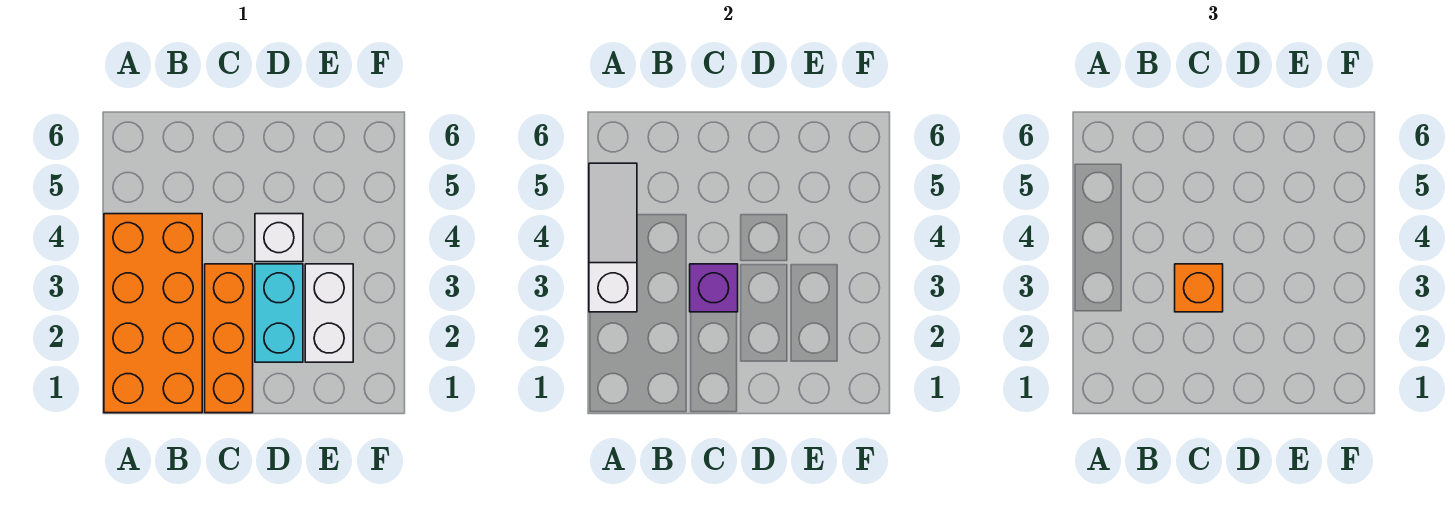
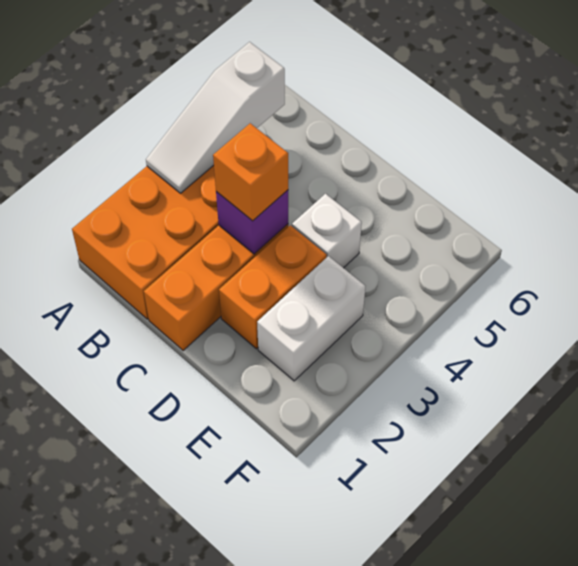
white slope A3:A5 level 2 top 3 -> white slope A3:A5 level 2 top 5
cyan brick D2:D3 level 1 -> orange brick D2:D3 level 1

